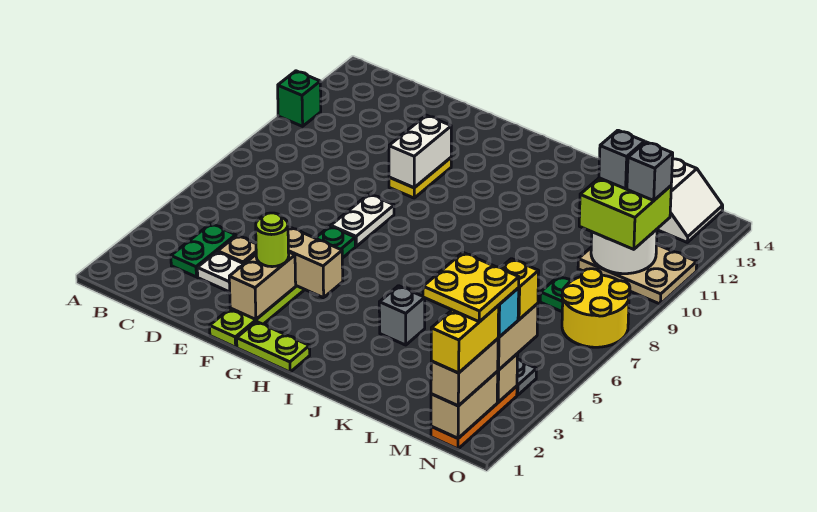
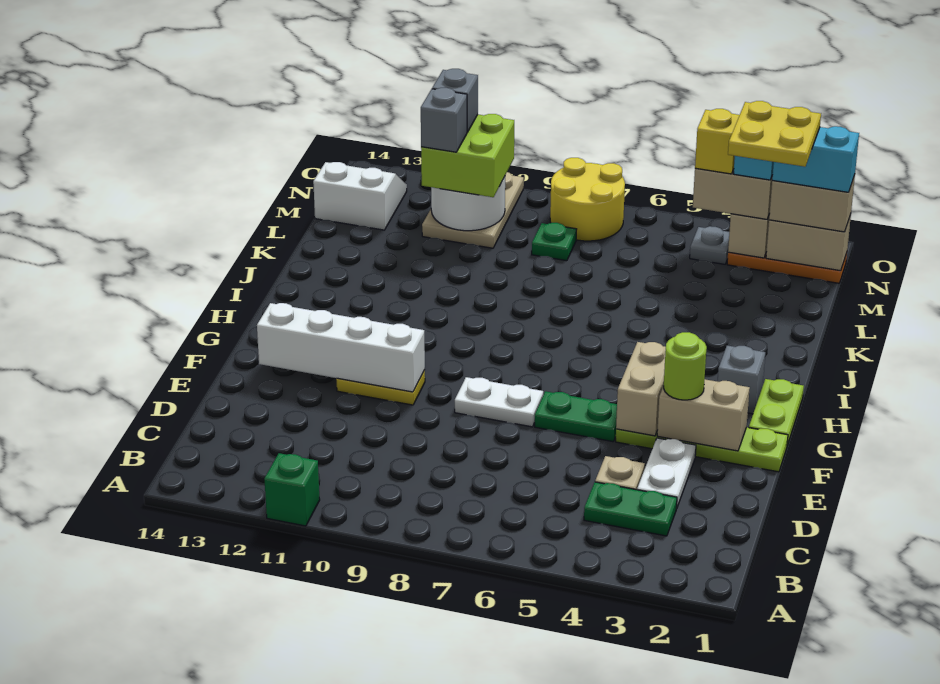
white brick F10:F11 level 2 -> white brick F10:F13 level 2
grey brick J4 level 1 -> grey brick H2 level 1
yellow brick N1:N2 level 4 -> cyan brick N1:N2 level 4

